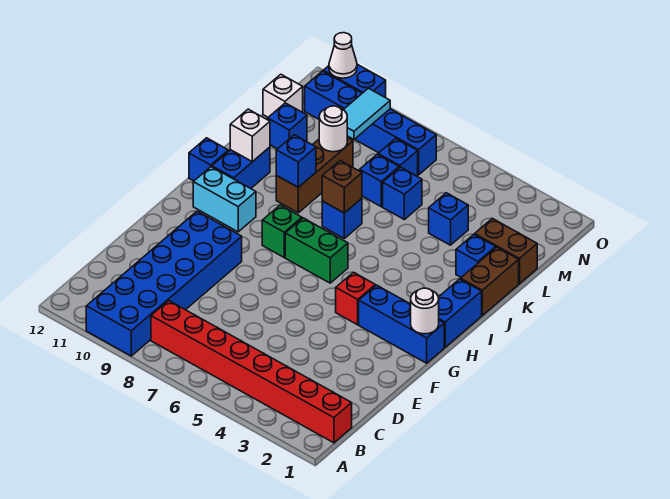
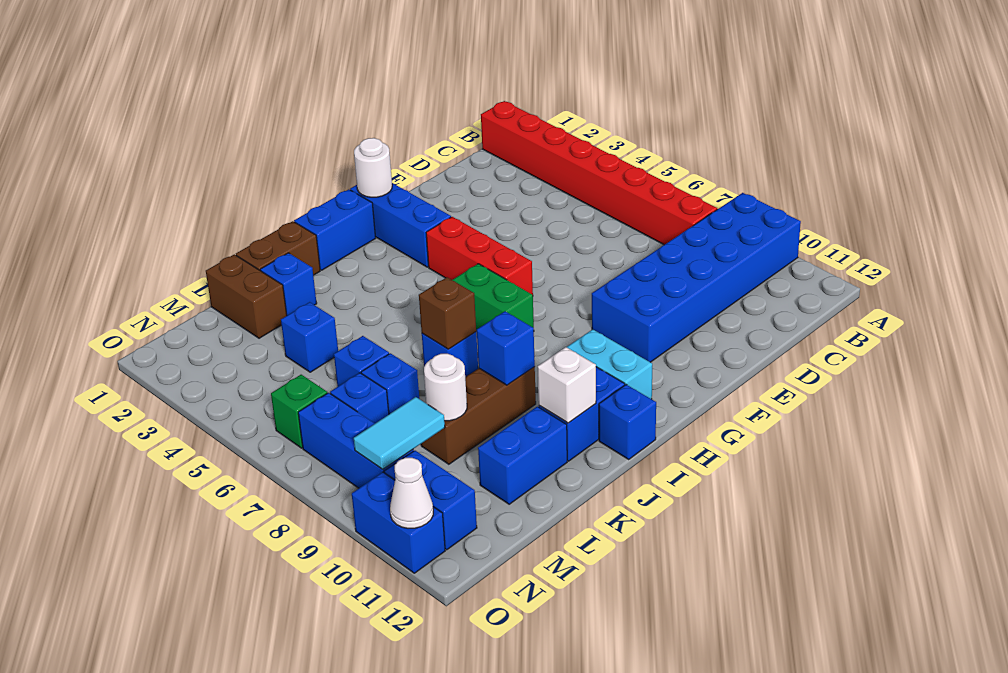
red brick G4 level 1 -> red brick G4:G6 level 1
green brick H8 level 1 -> green brick N6 level 1
blue brick L11 level 1 -> blue brick K11:L11 level 1
white brick M12 level 1 -> none

